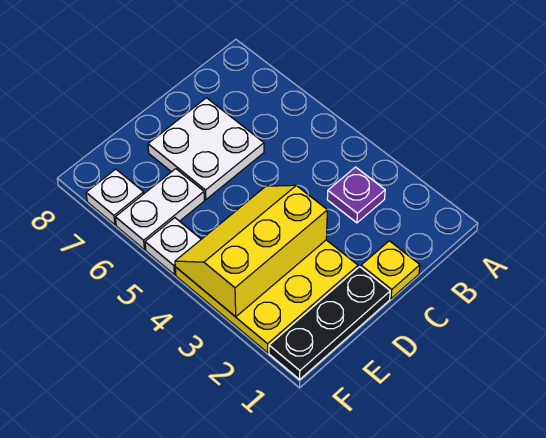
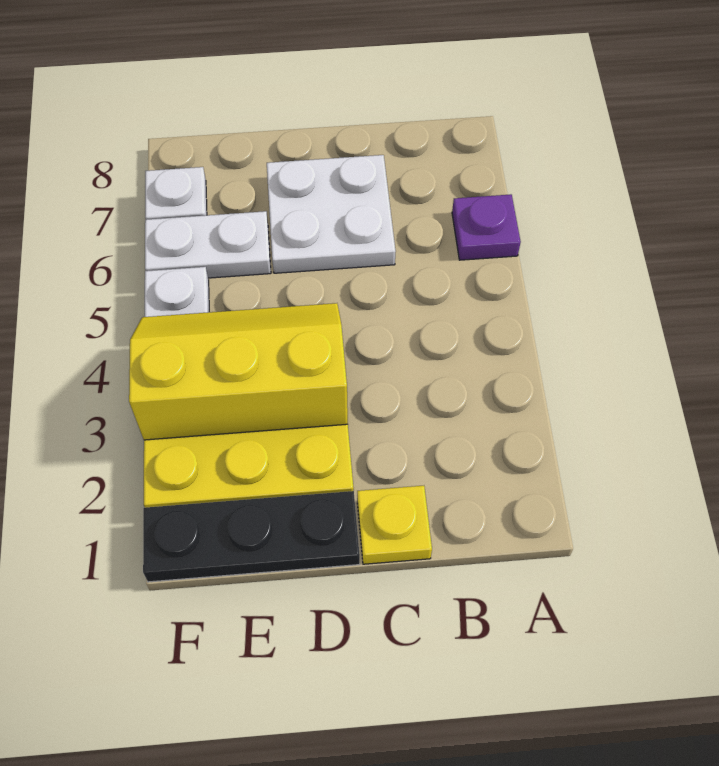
purple plate B3 level 1 -> purple plate A6 level 1

